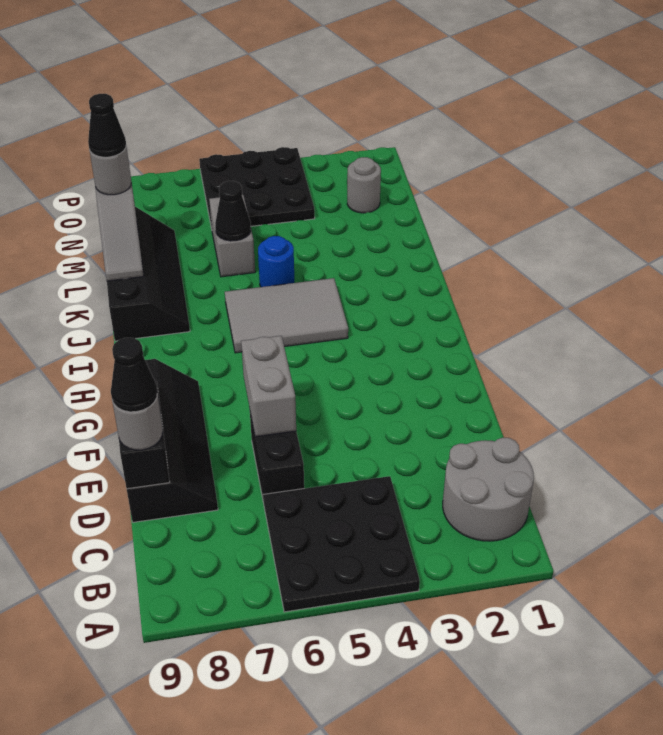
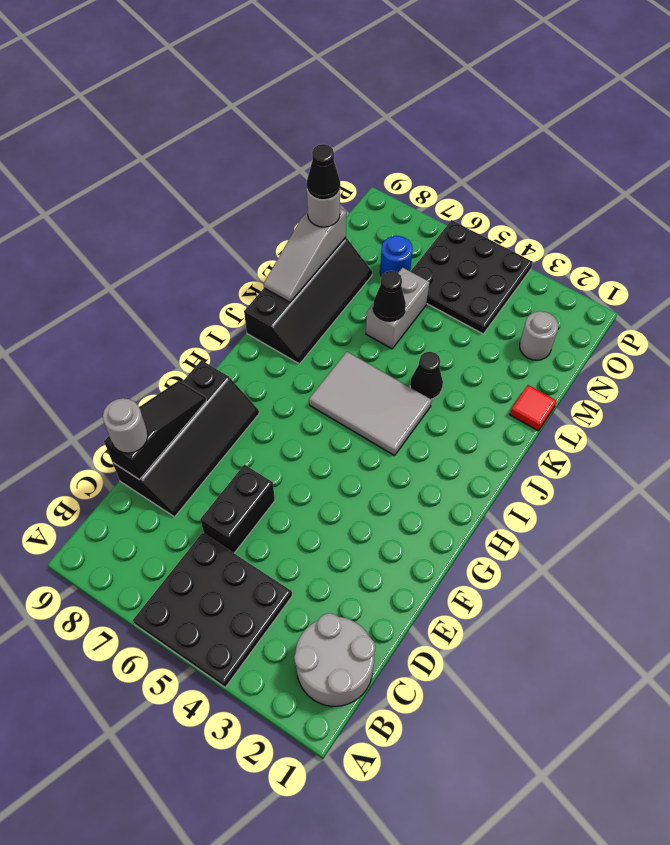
black cone D9 level 4 -> black cone K4 level 1
grey brick E6:F6 level 2 -> none
blue round brick K5 level 1 -> blue round brick N7 level 1
none -> red tile L1 level 1

